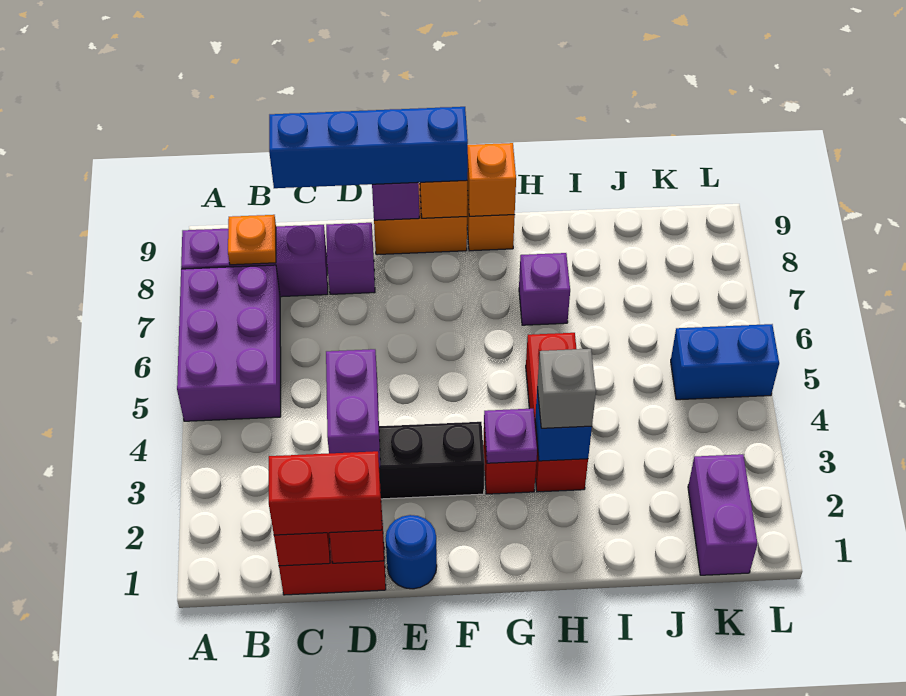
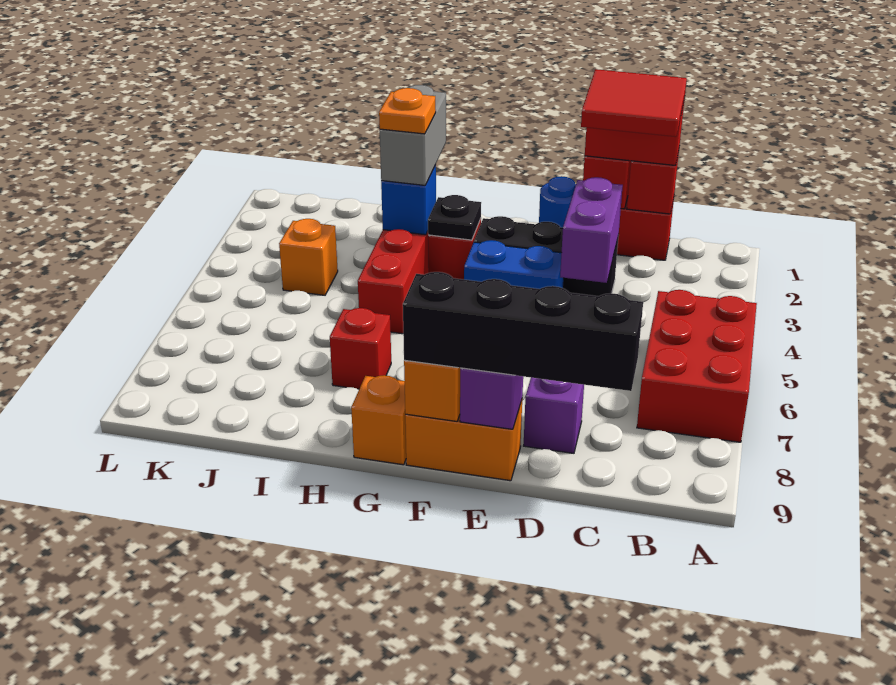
purple brick A5:B7 level 1 -> red brick A5:B7 level 1
purple brick A8:C8 level 1 -> none
orange plate B8 level 2 -> orange plate H3 level 4
none -> red tile C1:D2 level 4
blue brick C9:F9 level 3 -> black brick C9:F9 level 3
purple plate G3 level 2 -> black plate G3 level 2
orange brick G9 level 2 -> orange brick J4 level 1
grey brick H3 level 3 -> grey brick H2:H3 level 3
purple brick H7 level 1 -> red brick H7 level 1
purple brick K1:K2 level 1 -> none
blue brick K5:L5 level 1 -> blue brick E4:F4 level 1

